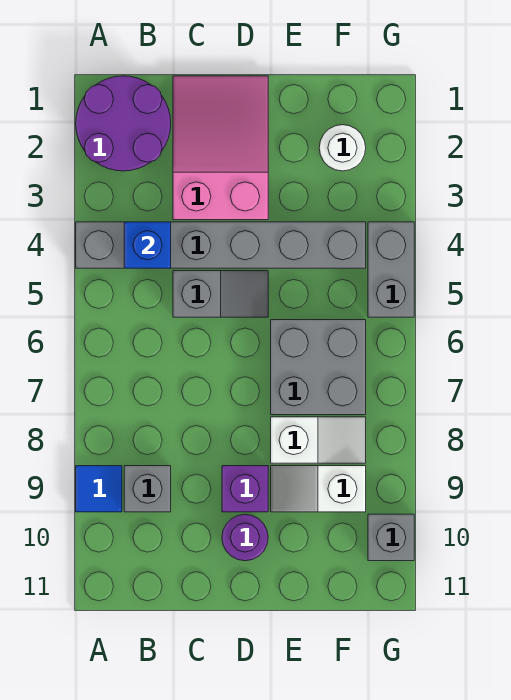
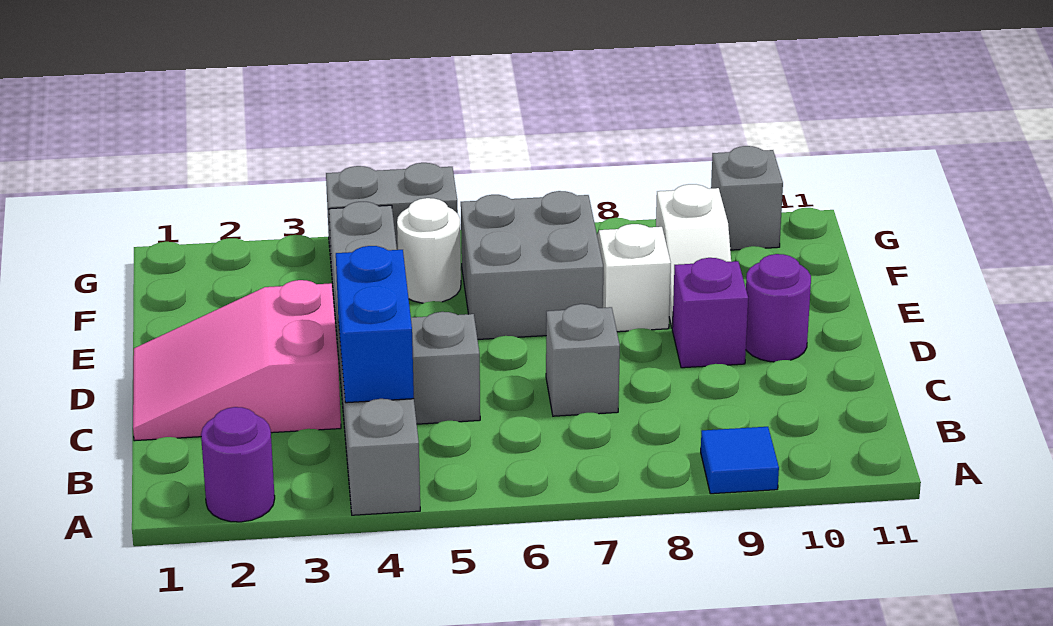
purple round brick A1:B2 level 1 -> purple round brick A2 level 1
blue brick B4 level 2 -> blue brick B4:C4 level 2
grey brick B9 level 1 -> grey brick C7 level 1
white round brick F2 level 1 -> white round brick F5 level 1

